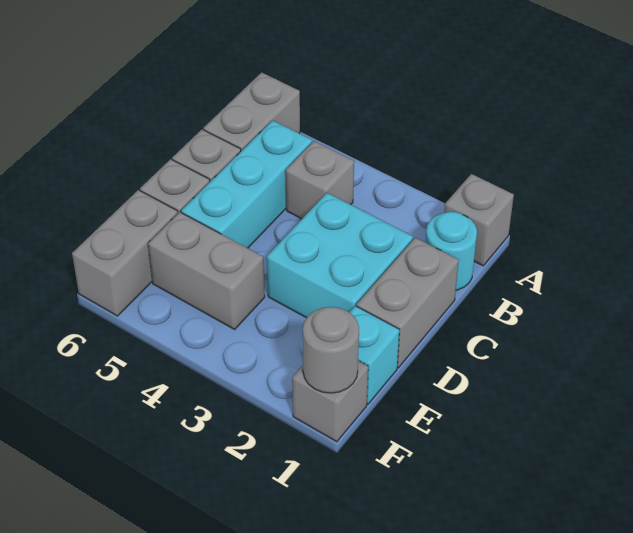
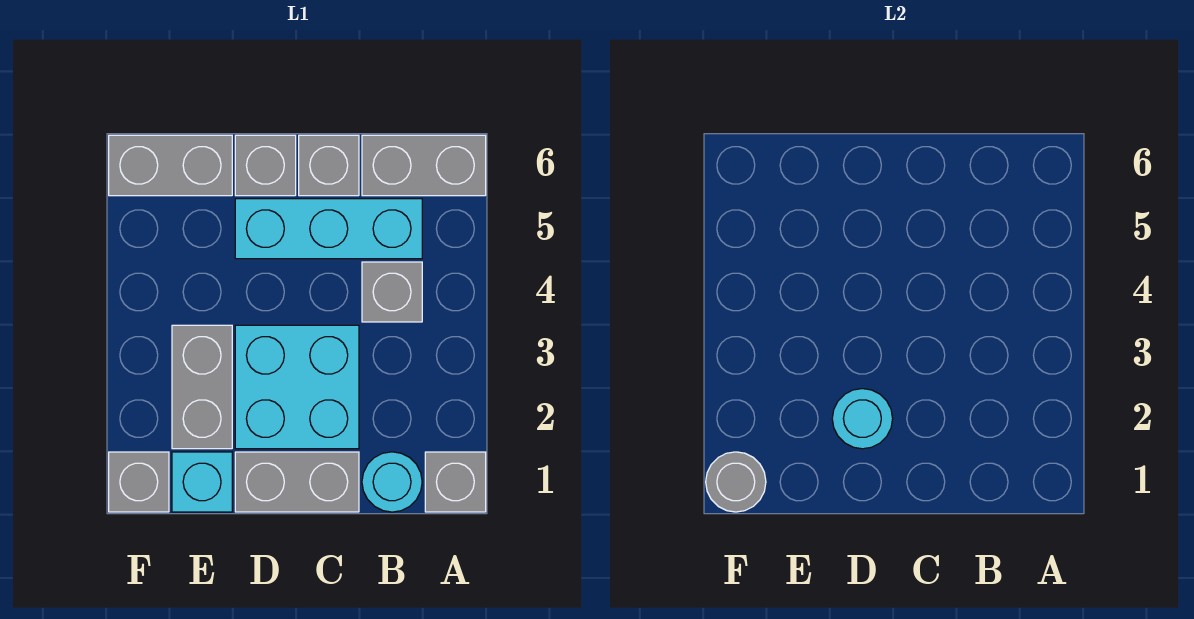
none -> cyan round brick D2 level 2
grey brick E4:E5 level 1 -> grey brick E2:E3 level 1

